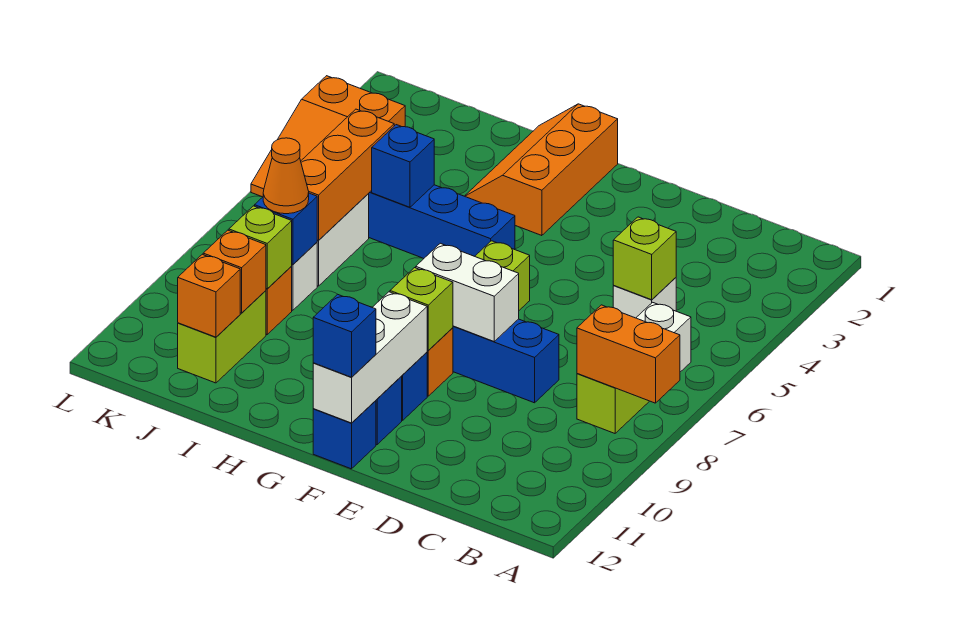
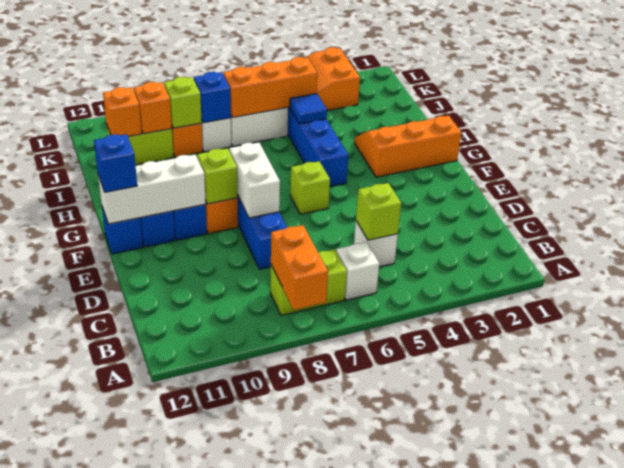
blue brick I5 level 2 -> blue tile I5 level 2
orange cone J8 level 3 -> none

